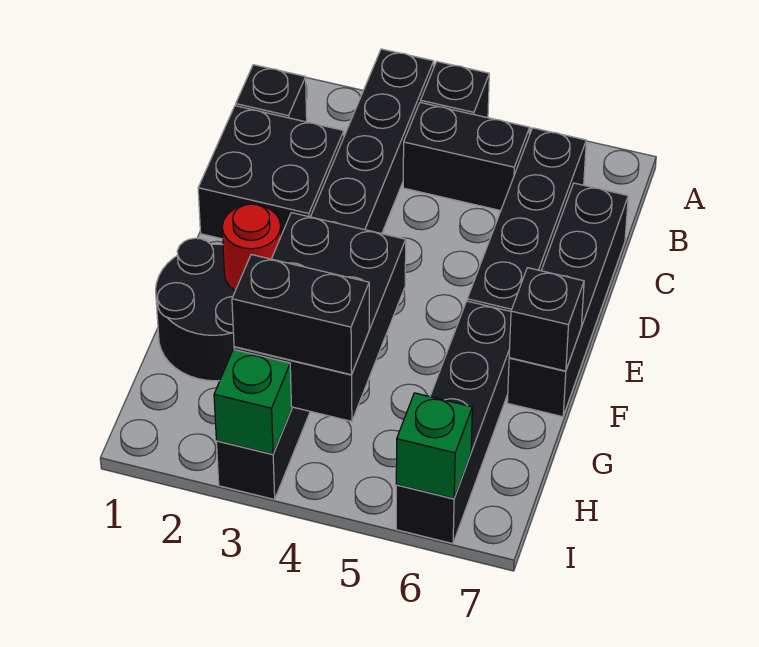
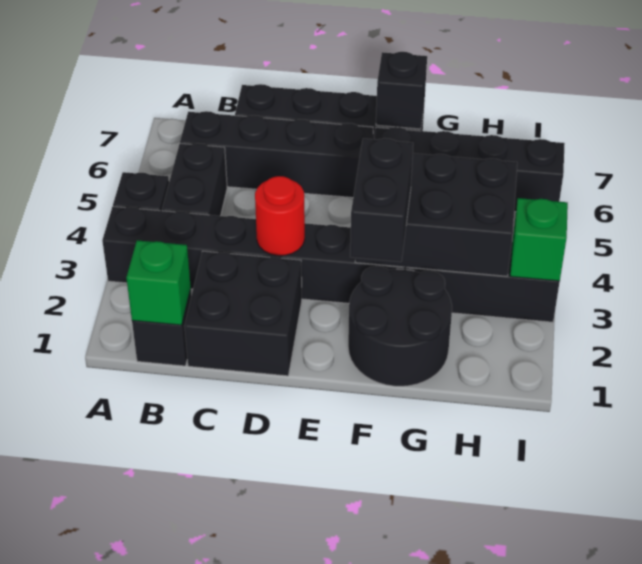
red round brick F2 level 2 -> red round brick D3 level 2
black brick H3:H4 level 3 -> black brick F2:F3 level 3
green brick I6 level 2 -> green brick B1 level 2

